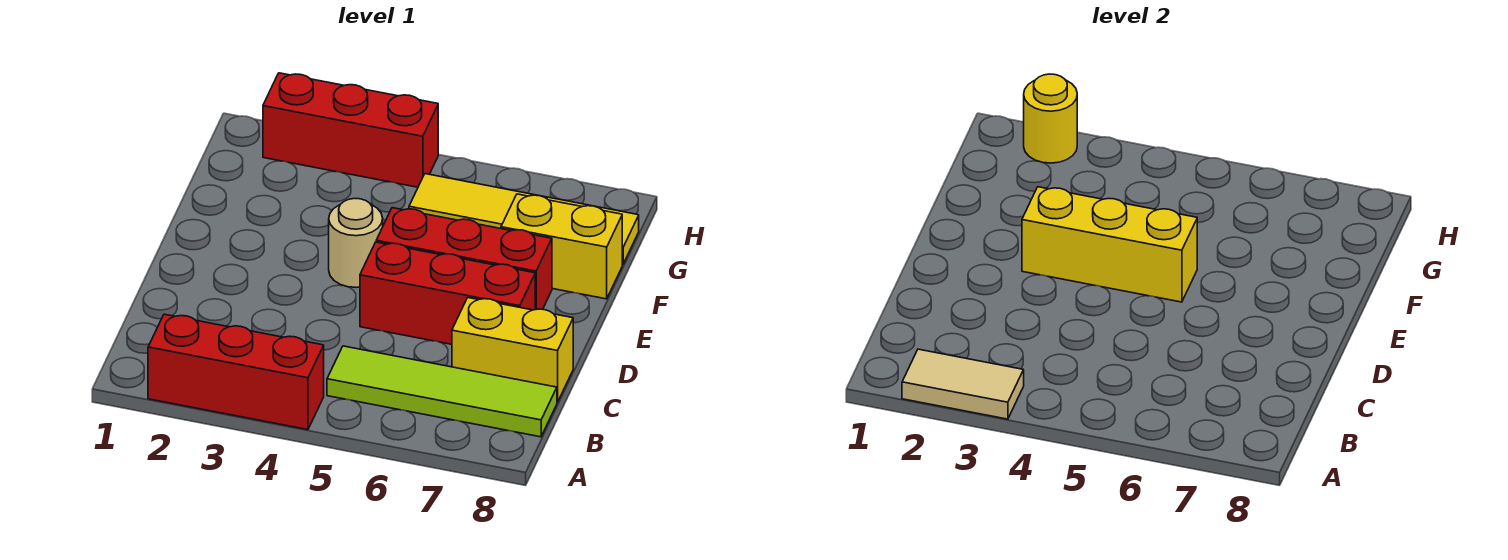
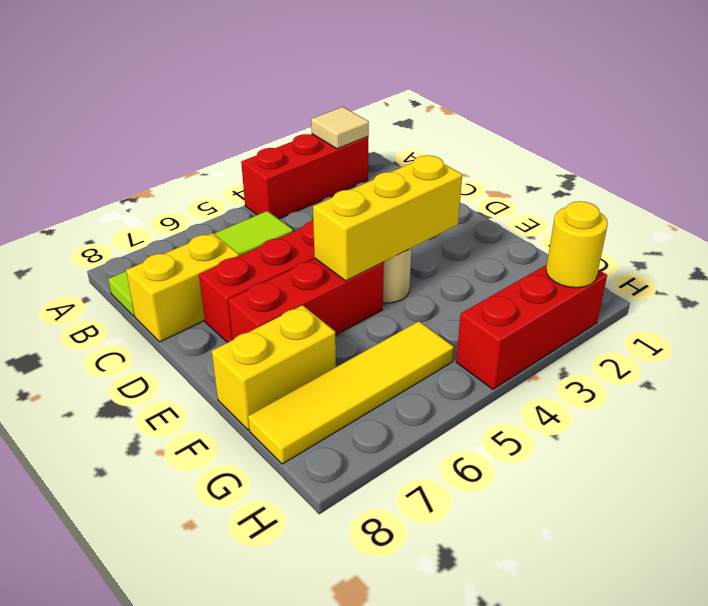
tan tile A2:A3 level 2 -> tan tile A2 level 2

